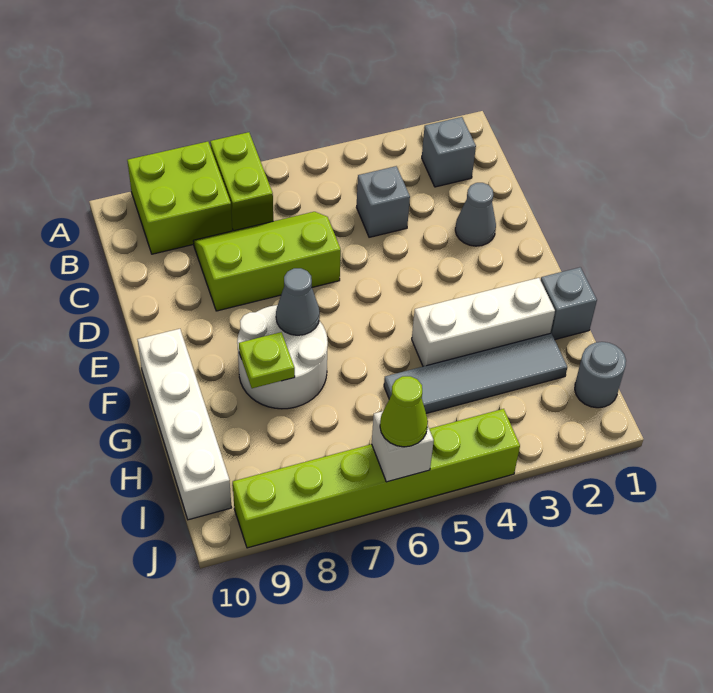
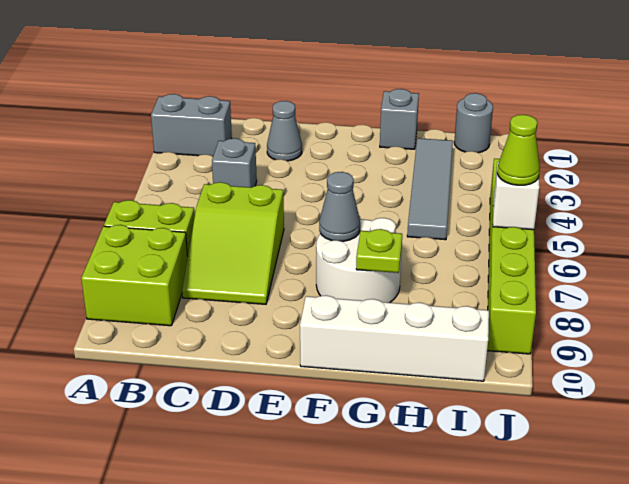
grey brick B2 level 1 -> grey brick A2:B2 level 1
lime slope C6:D8 level 1 top D -> lime slope C6:D8 level 1 top 6
white brick G2:G4 level 1 -> none

